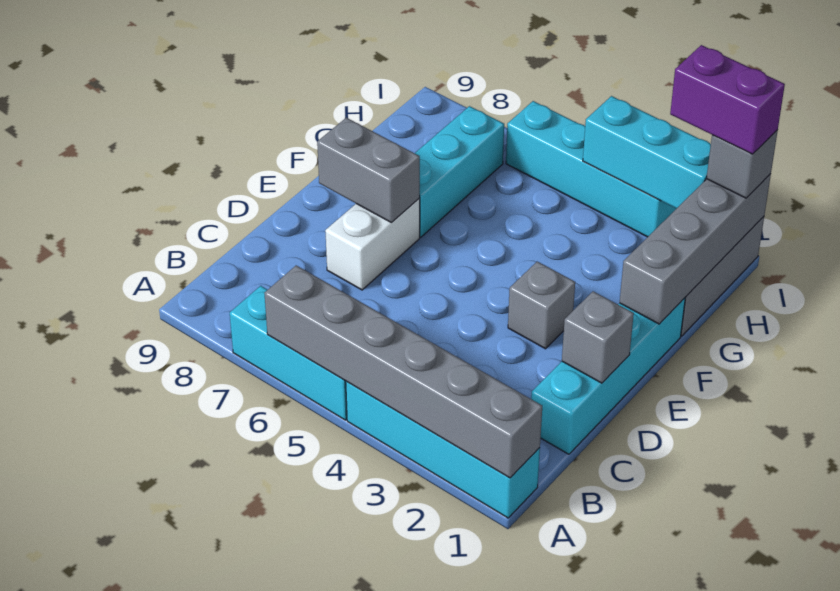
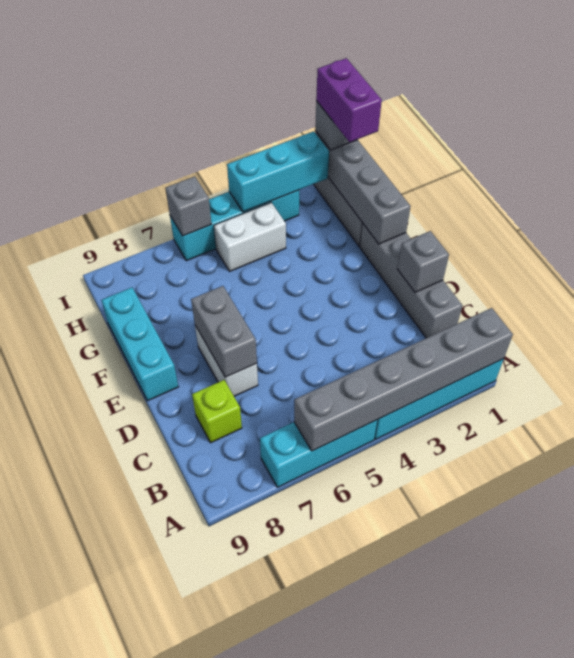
cyan brick C1:F1 level 1 -> grey brick C1:F1 level 1
none -> lime brick C8 level 1
grey brick E3 level 1 -> grey brick I6 level 2
grey brick E7:E8 level 2 -> grey brick D7:E7 level 2
cyan brick F7:H7 level 1 -> cyan brick E9:G9 level 1
none -> white brick H4:H5 level 1
purple brick I1:I2 level 4 -> purple brick H1:I1 level 4

